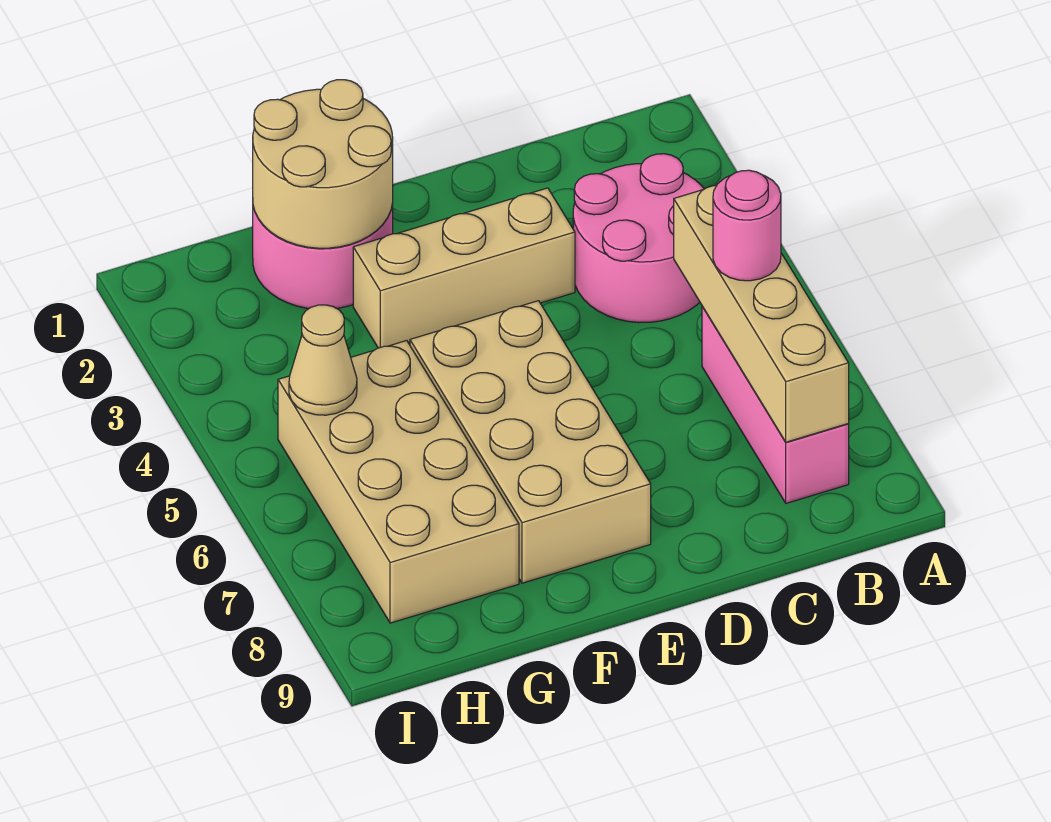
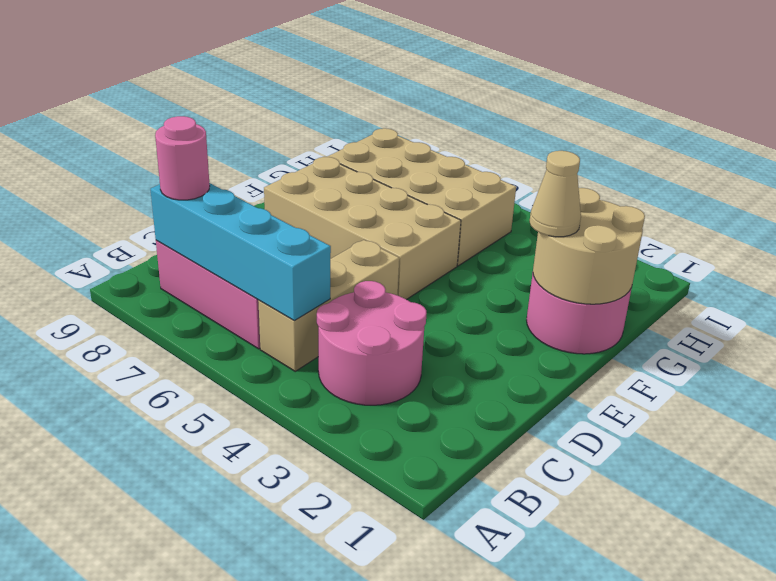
tan brick B5:B8 level 2 -> cyan brick B5:B8 level 2
pink round brick B6 level 3 -> pink round brick B8 level 3
tan brick D3:F3 level 1 -> tan brick B5:D5 level 1
tan cone H5 level 2 -> tan cone F2 level 3

